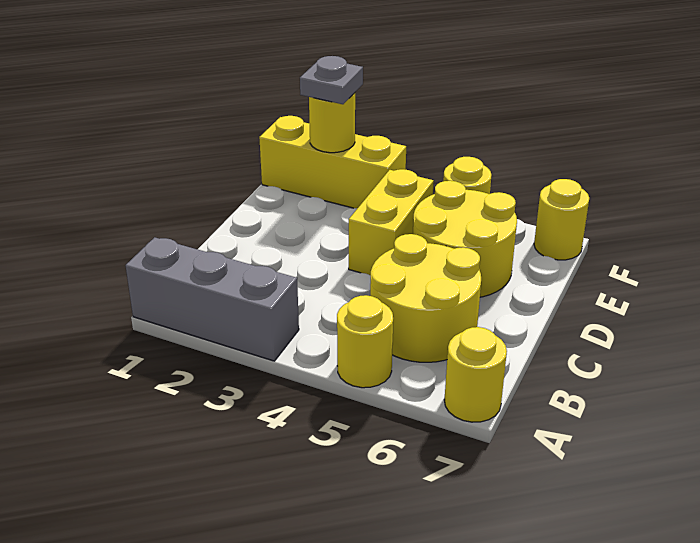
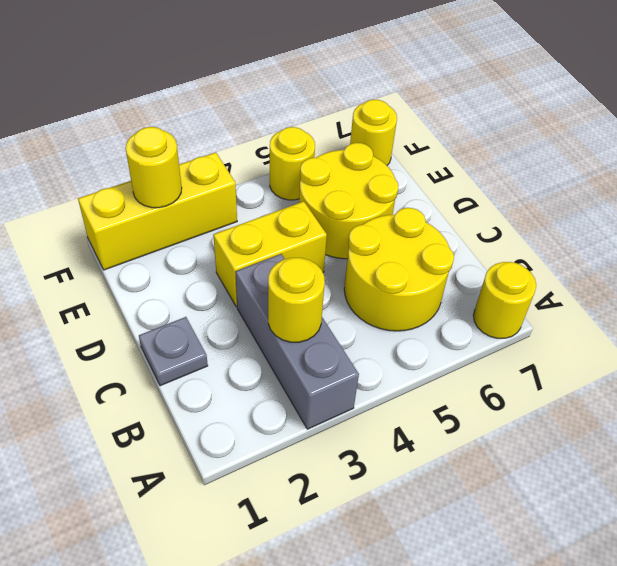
grey brick A1:A3 level 1 -> grey brick A3:C3 level 1
yellow round brick A5 level 1 -> yellow round brick B3 level 2
yellow brick D4:E4 level 1 -> yellow brick D3:D4 level 1
grey plate F2 level 3 -> grey plate C1 level 1

